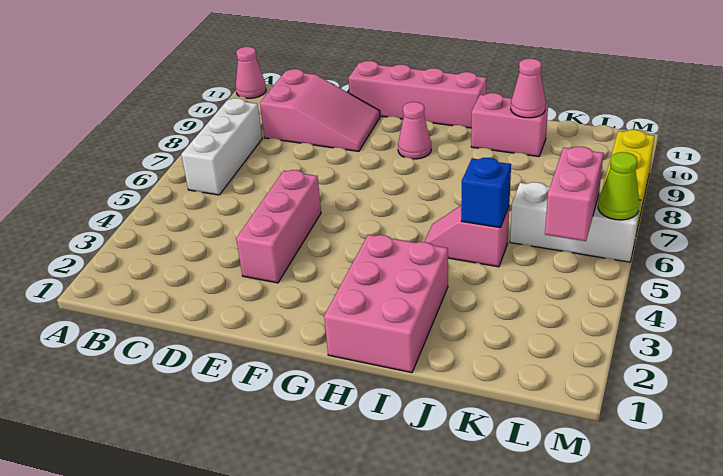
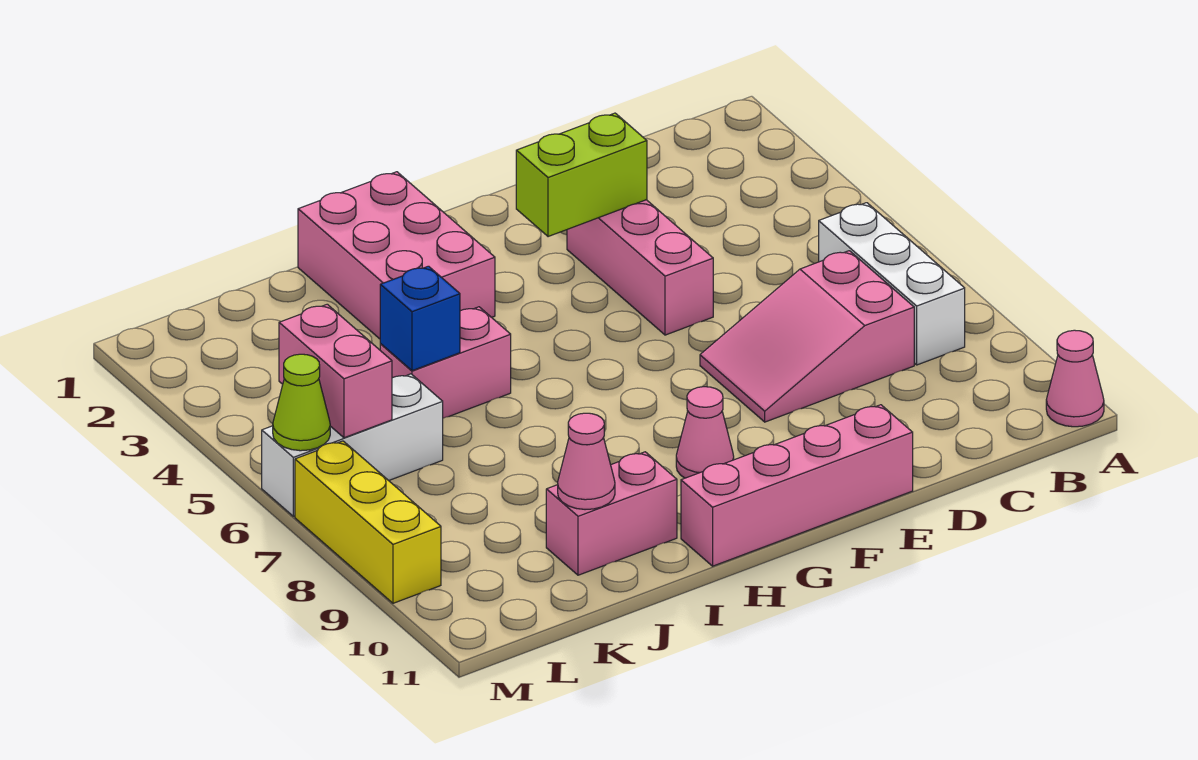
pink slope C9:E10 level 1 top C -> pink slope C7:E8 level 1 top C
none -> lime brick E3:F3 level 2
pink slope I5:J5 level 1 top J -> pink brick I5:J5 level 1

